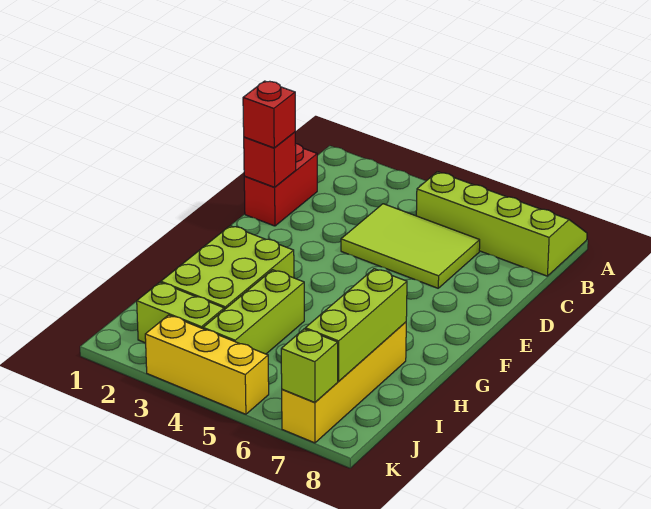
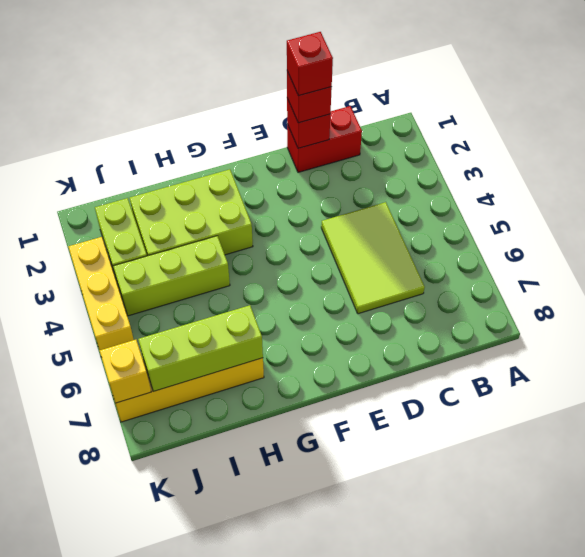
lime slope A5:B8 level 1 top B -> none
none -> red brick D1 level 4
lime brick K7 level 2 -> yellow brick K7 level 2

